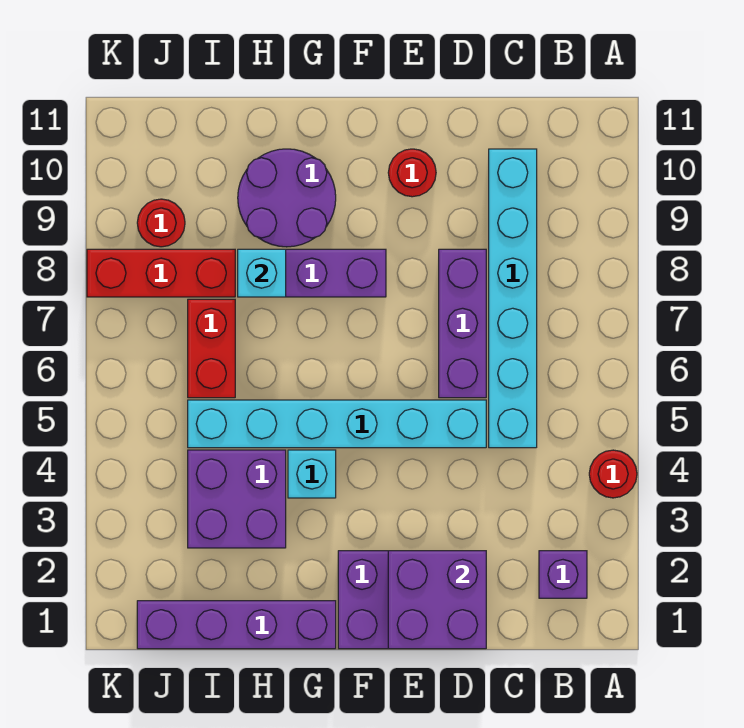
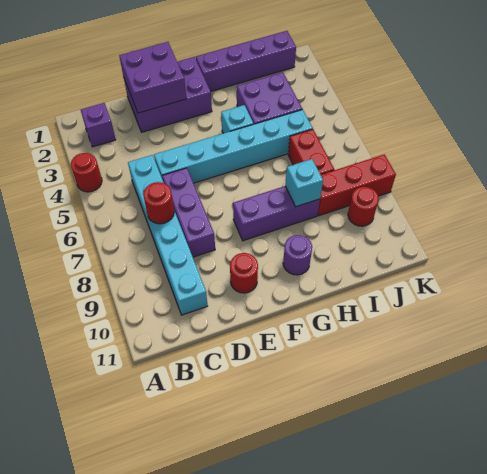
none -> red round brick C7 level 2
purple round brick G9:H10 level 1 -> purple round brick G10 level 1

